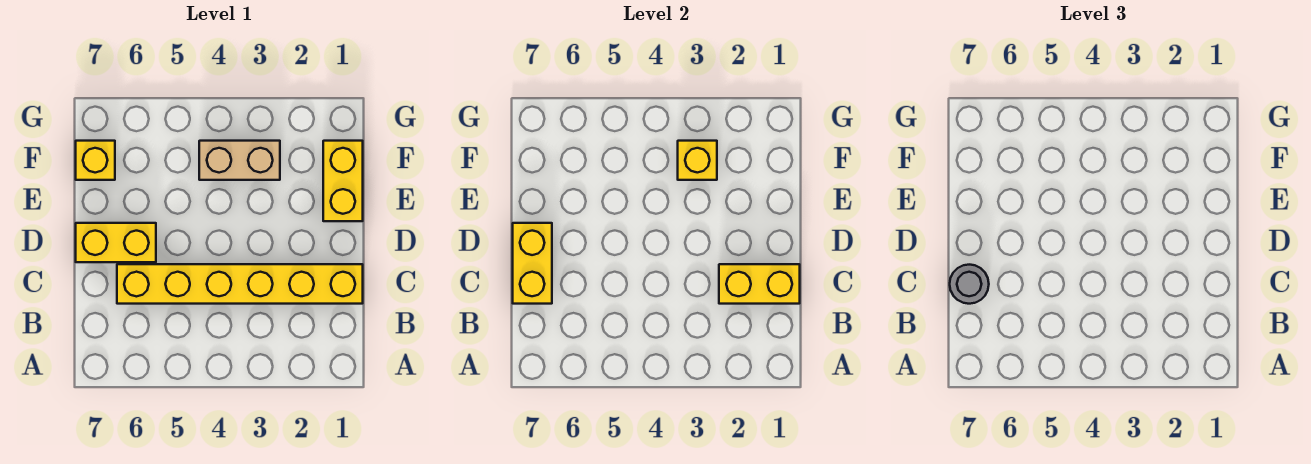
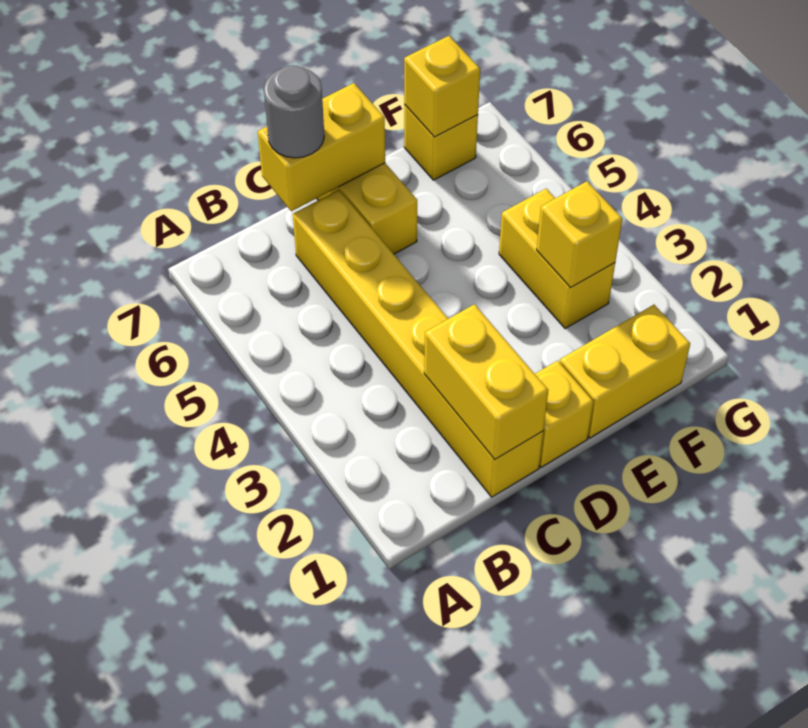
none -> yellow brick D1 level 1
tan brick F3:F4 level 1 -> yellow brick F3:F4 level 1
none -> yellow brick F7 level 2

